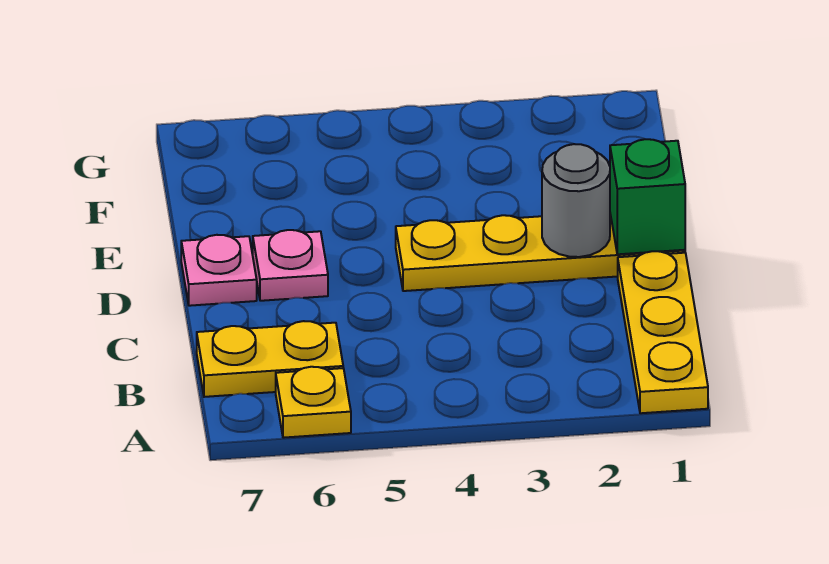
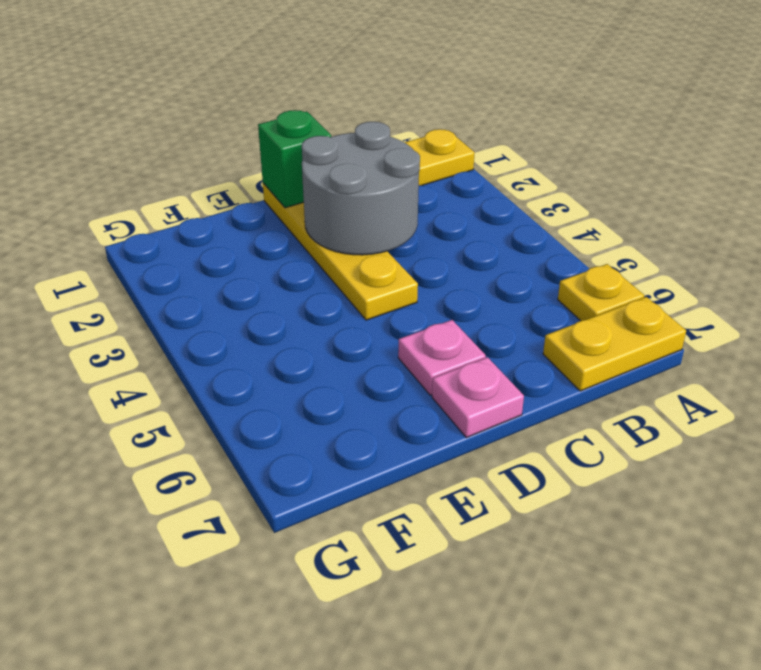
yellow plate B6:B7 level 1 -> yellow plate A7:B7 level 1
grey round brick D2 level 2 -> grey round brick C2:D3 level 2

